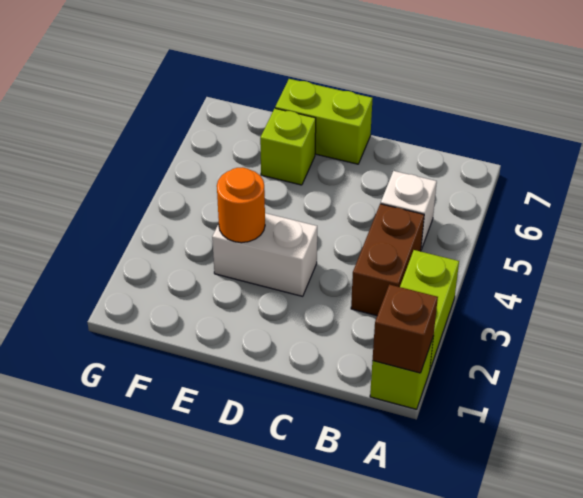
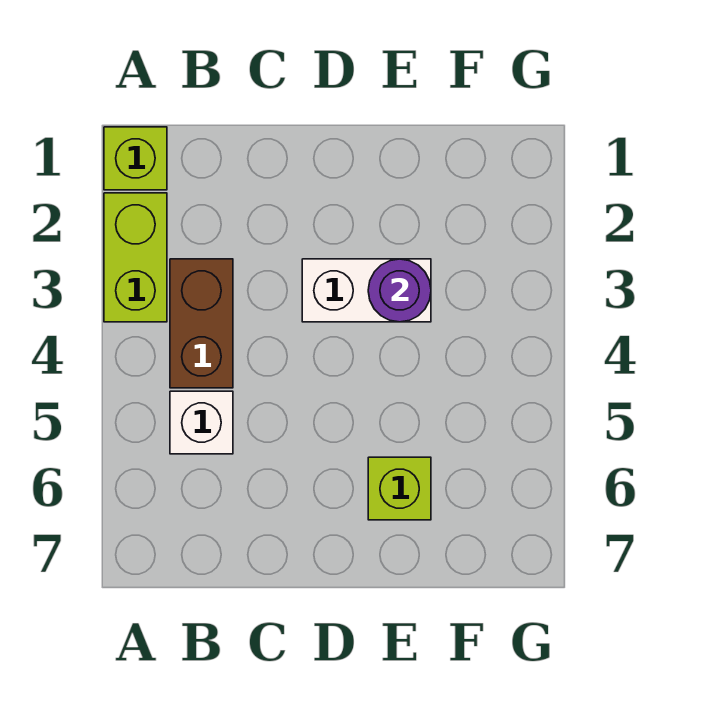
brown brick A1 level 2 -> none
lime brick D7:E7 level 1 -> none
orange round brick E3 level 2 -> purple round brick E3 level 2

